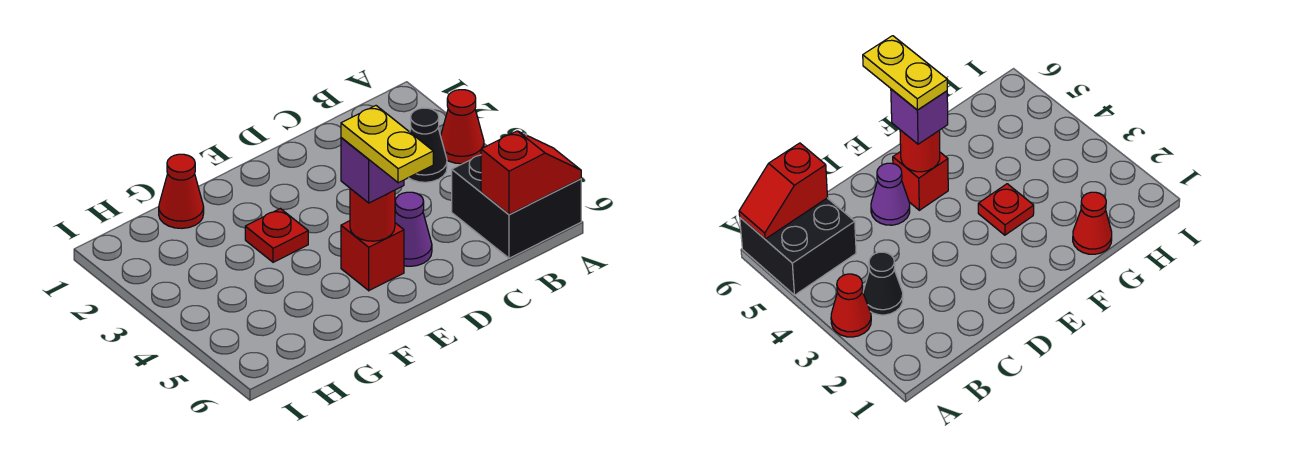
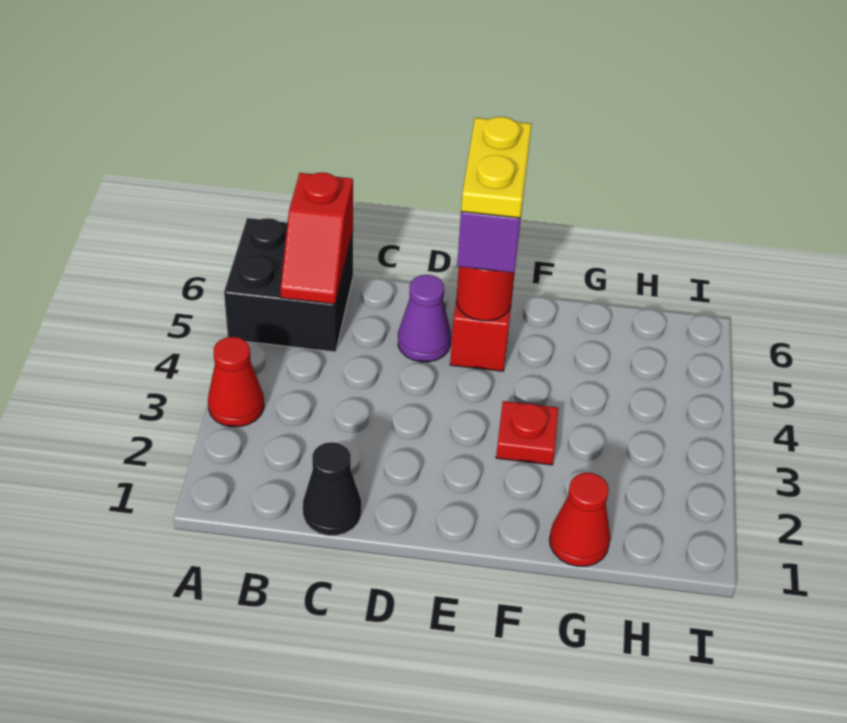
red slope A6:B6 level 2 top B -> red slope B5:B6 level 2 top 6
black cone B3 level 1 -> black cone C1 level 1

